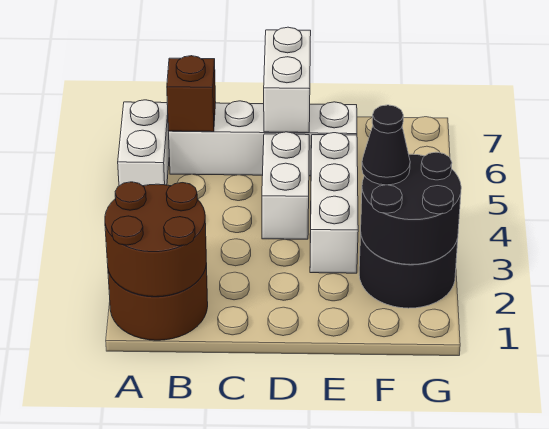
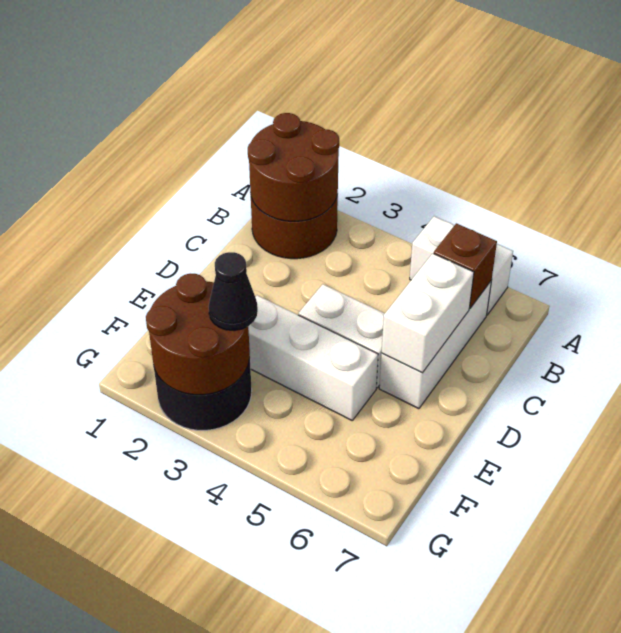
white brick B6:E6 level 1 -> white brick B6:D6 level 1
white brick D6:D7 level 2 -> white brick C6:D6 level 2
black round brick F2:G3 level 2 -> brown round brick F2:G3 level 2

